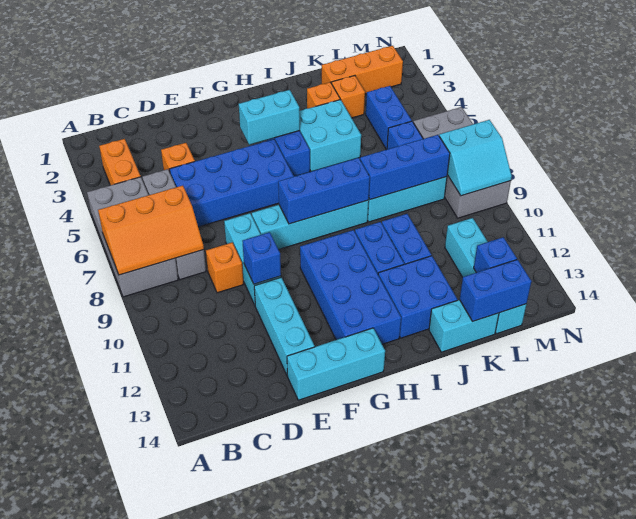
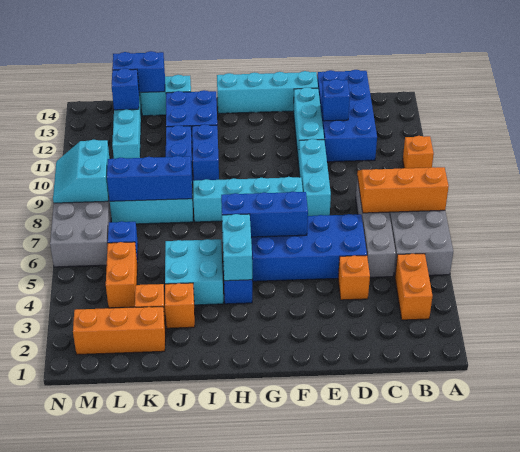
orange brick D9 level 1 -> orange brick A10 level 1
blue brick E10 level 2 -> blue brick D12 level 2
cyan brick E14:G14 level 1 -> cyan brick E14:H14 level 1
cyan brick G4:H4 level 2 -> cyan brick H4:H5 level 2
blue brick G8:I8 level 2 -> blue brick F6:H6 level 2
blue brick G10:H13 level 1 -> blue brick C11:D14 level 1
blue brick L4:L5 level 1 -> orange brick L4:L5 level 1
cyan slope M8:N9 level 2 top 8 -> cyan slope M8:N9 level 2 top M

